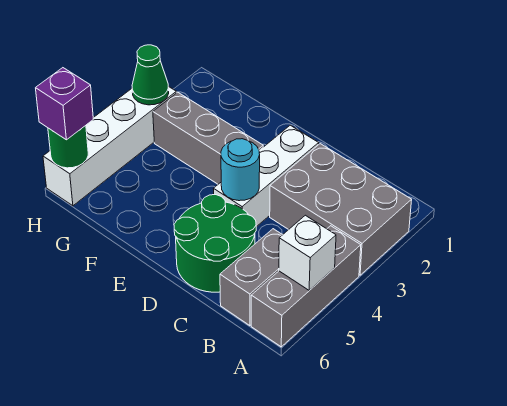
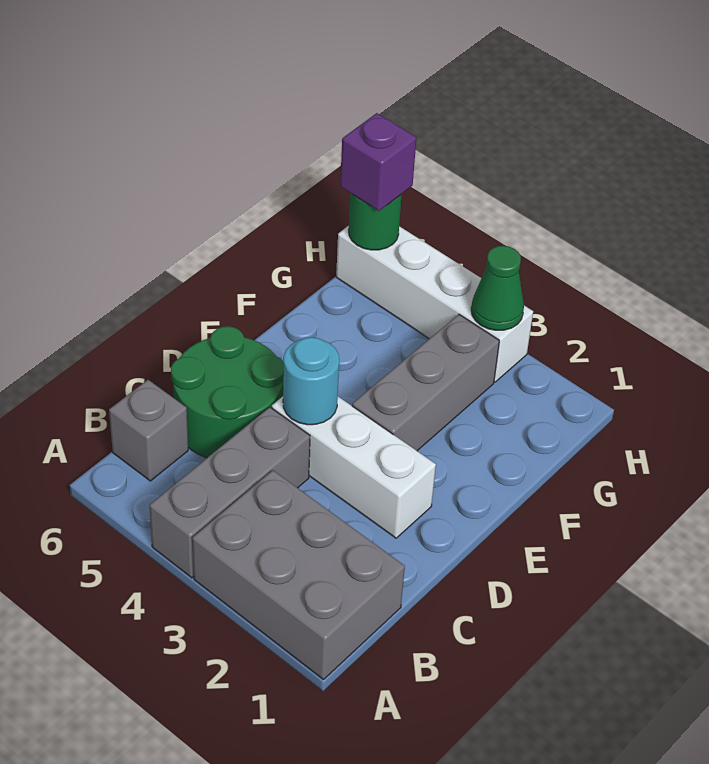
grey brick A2:C3 level 1 -> grey brick A1:B3 level 1
grey brick A4:A6 level 1 -> grey brick A4:C4 level 1
white brick A5 level 2 -> none
grey brick B5:B6 level 1 -> grey brick B6 level 1

